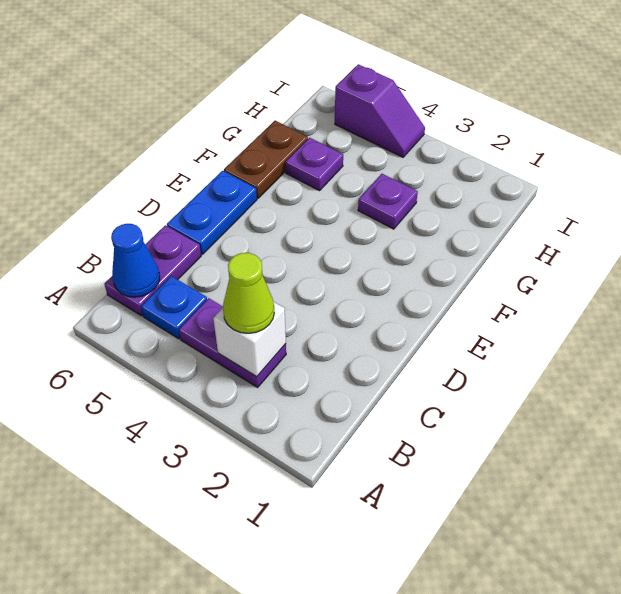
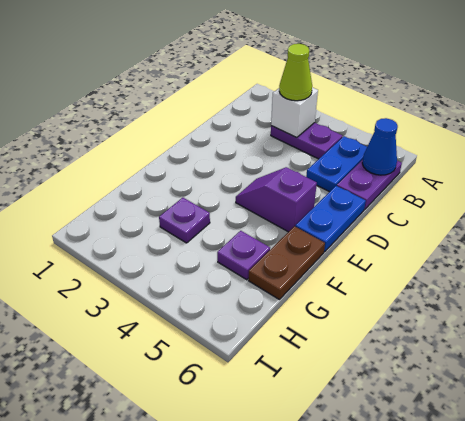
blue plate B5 level 1 -> blue plate B5:C5 level 1
purple slope I4:I5 level 1 top 5 -> purple slope E4:E5 level 1 top 5

